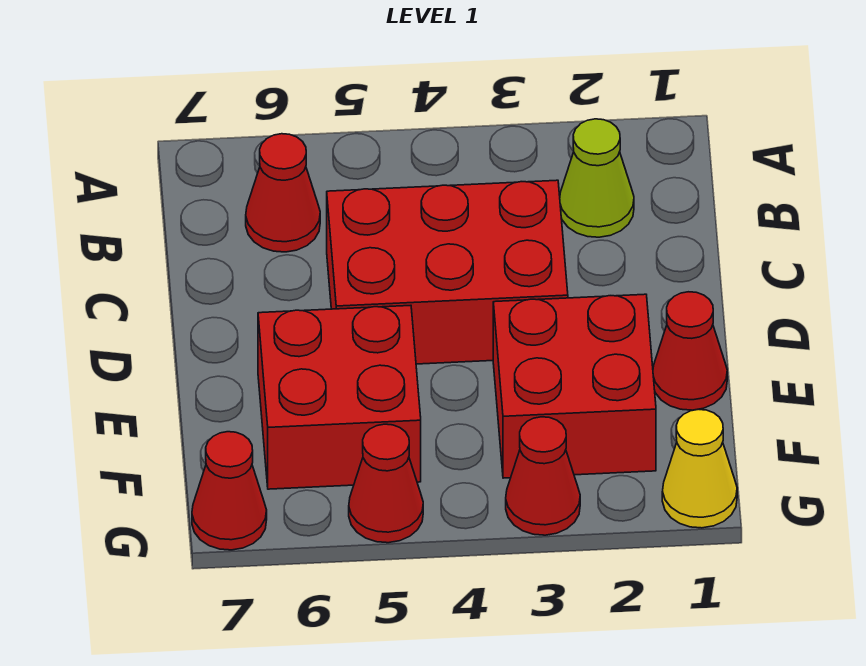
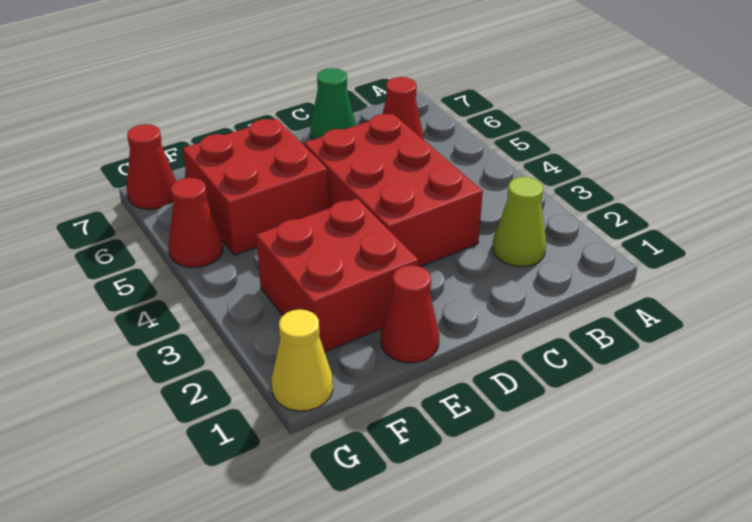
none -> green cone C7 level 1
red cone G3 level 1 -> none

